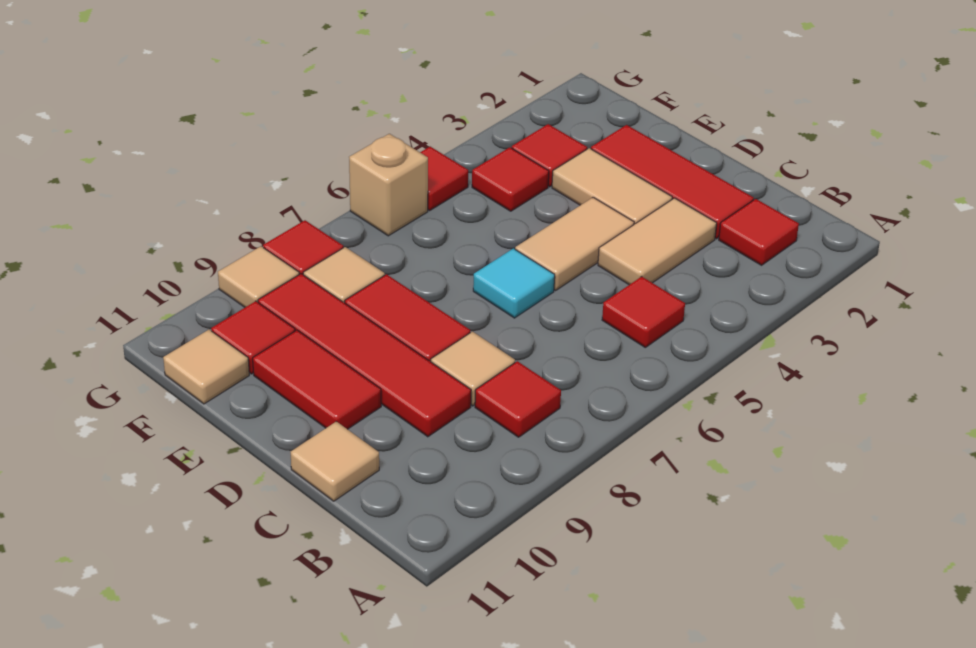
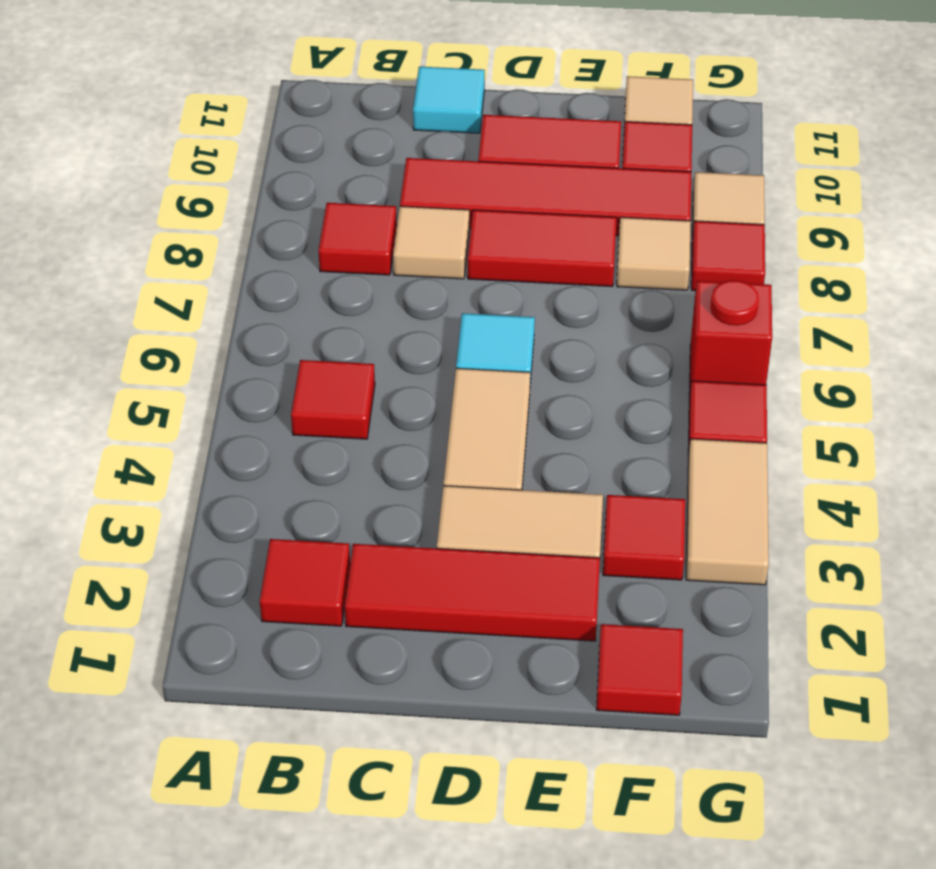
tan tile C3:C4 level 1 -> tan tile G3:G4 level 1
tan tile C11 level 1 -> cyan tile C11 level 1
red tile F4 level 1 -> red tile F1 level 1
tan brick G6 level 1 -> red brick G6 level 1

